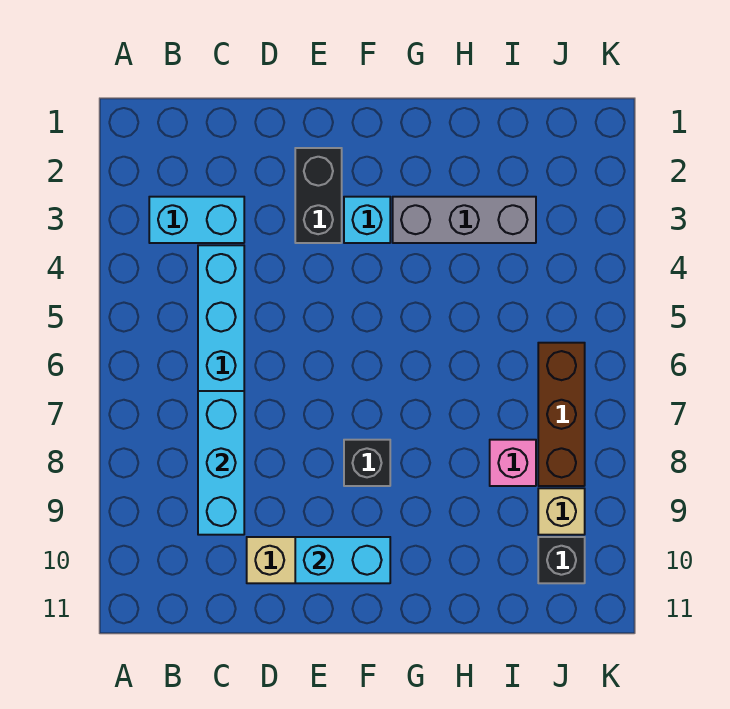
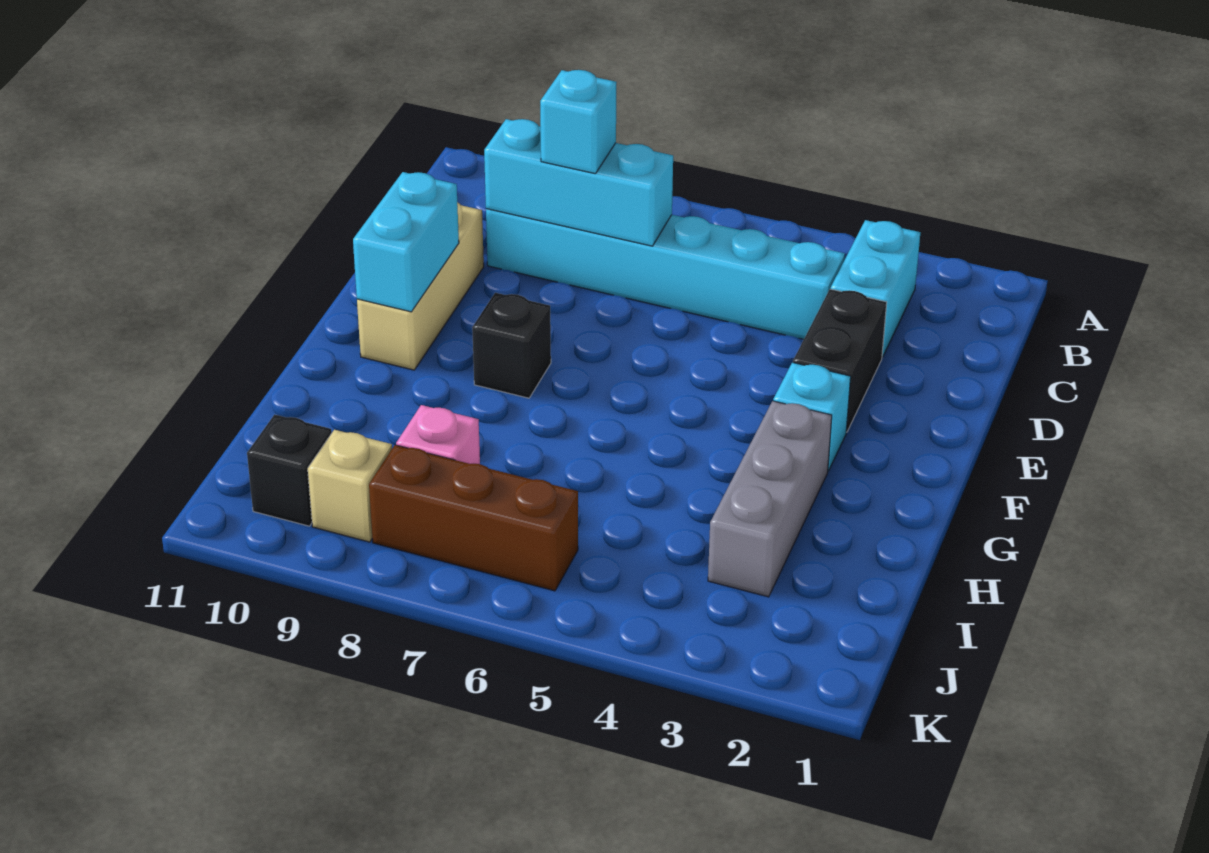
none -> cyan brick C8 level 3
black brick E2:E3 level 1 -> black brick D3:E3 level 1

